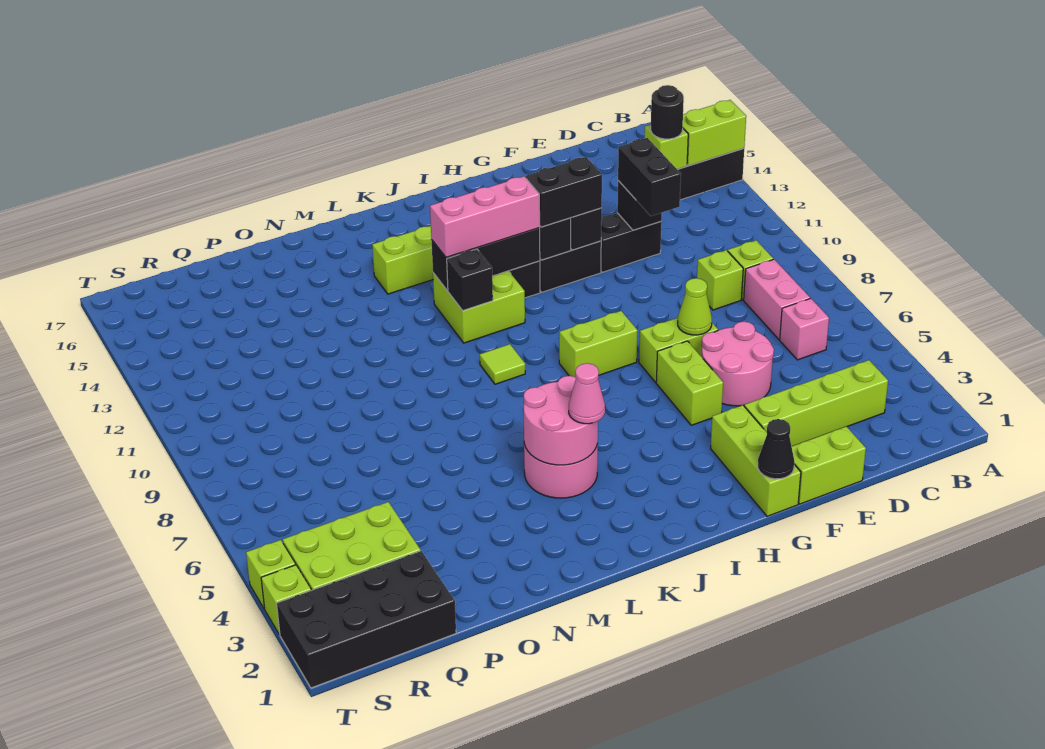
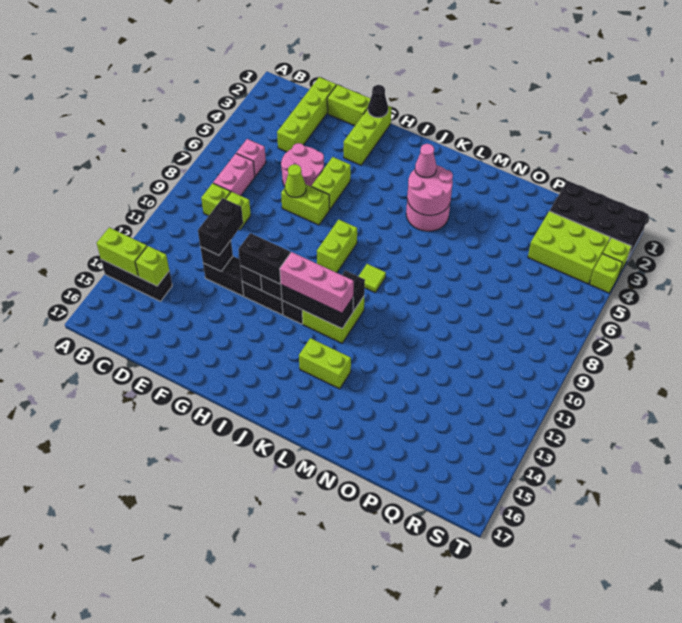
lime brick C3:F3 level 1 -> lime brick D1:D4 level 1
black round brick C14 level 3 -> none
lime brick H8:I8 level 1 -> lime brick I8:I9 level 1

